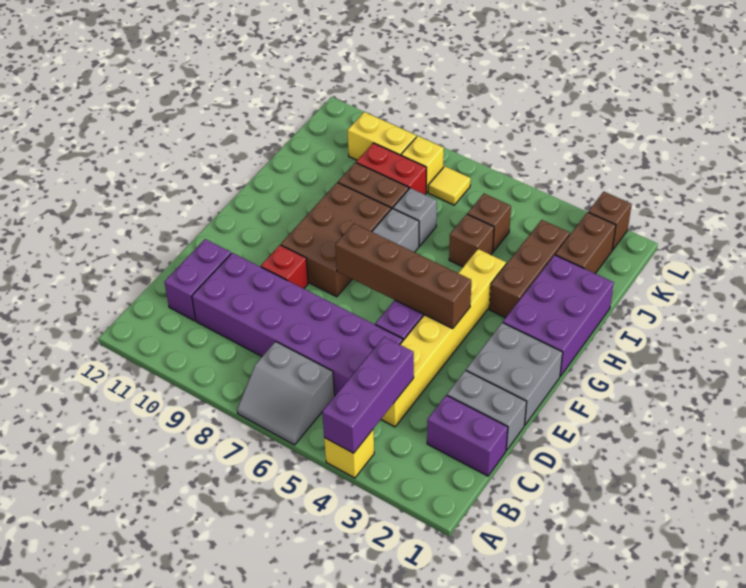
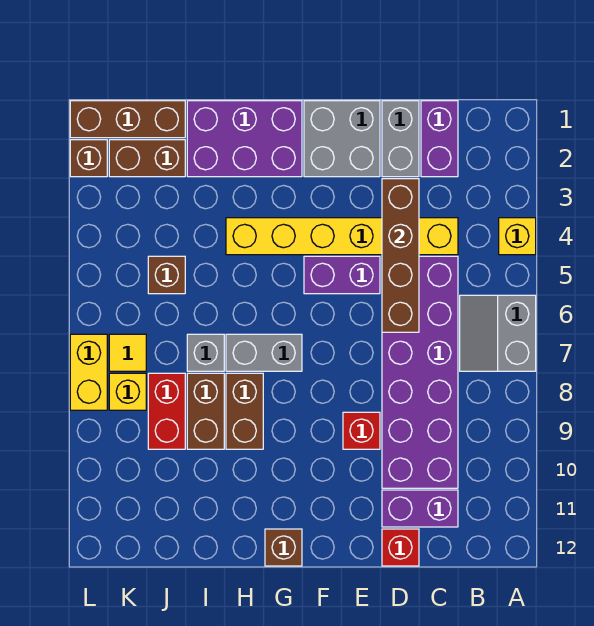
purple brick A4:C4 level 2 -> none
grey slope A6:B7 level 1 top B -> grey slope A6:B7 level 1 top A
none -> red brick D12 level 1
brown brick F4:F7 level 2 -> brown brick D3:D6 level 2
brown brick F8:H9 level 1 -> brown brick H8:H9 level 1
brown brick H3:J3 level 1 -> brown brick J1:L1 level 1
brown brick I5 level 1 -> brown brick G12 level 1
yellow brick K9:K10 level 1 -> yellow brick L7:L8 level 1

